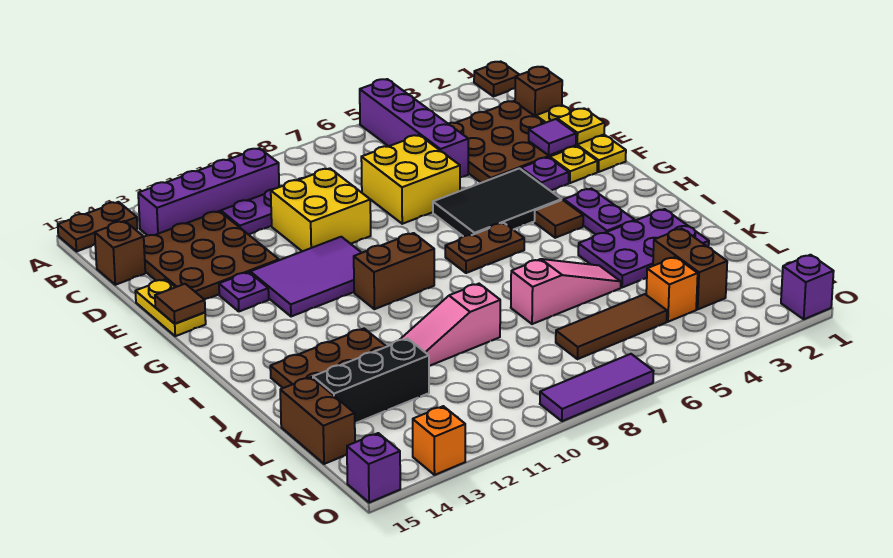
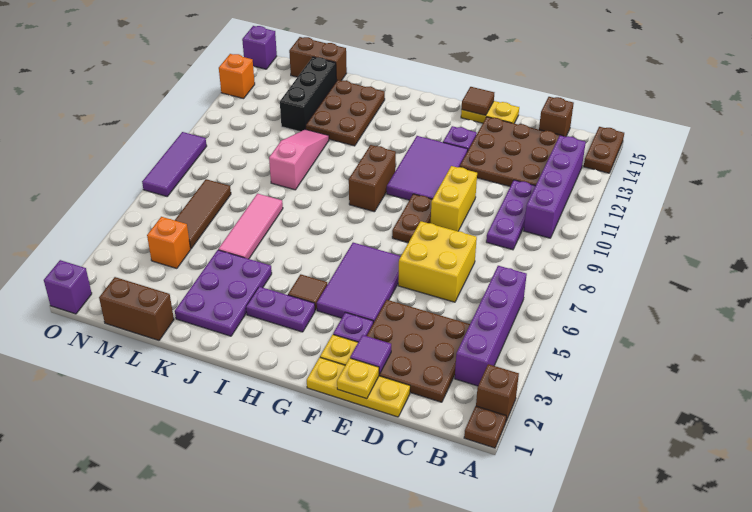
purple brick A5:D5 level 1 -> purple brick B3:B6 level 1
brown brick C1 level 1 -> brown brick A2 level 1
yellow brick D9:E10 level 1 -> yellow brick E9:E10 level 1
black tile F4:G6 level 1 -> purple tile F4:G6 level 1
brown plate H6:H7 level 1 -> brown plate F8:F9 level 1
pink slope K5:K7 level 1 top 7 -> pink tile K5:K7 level 1
brown brick L3:M3 level 1 -> brown brick L1:M1 level 1

